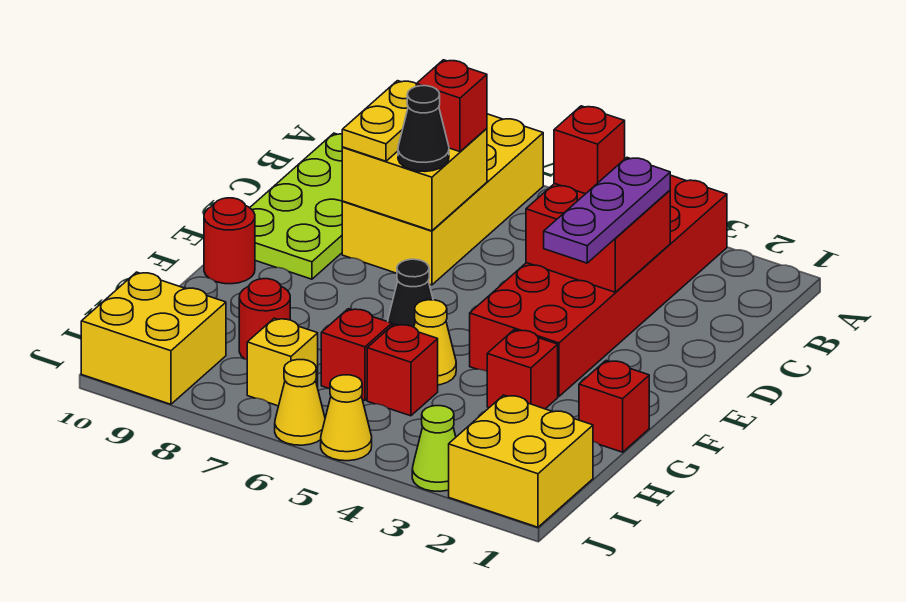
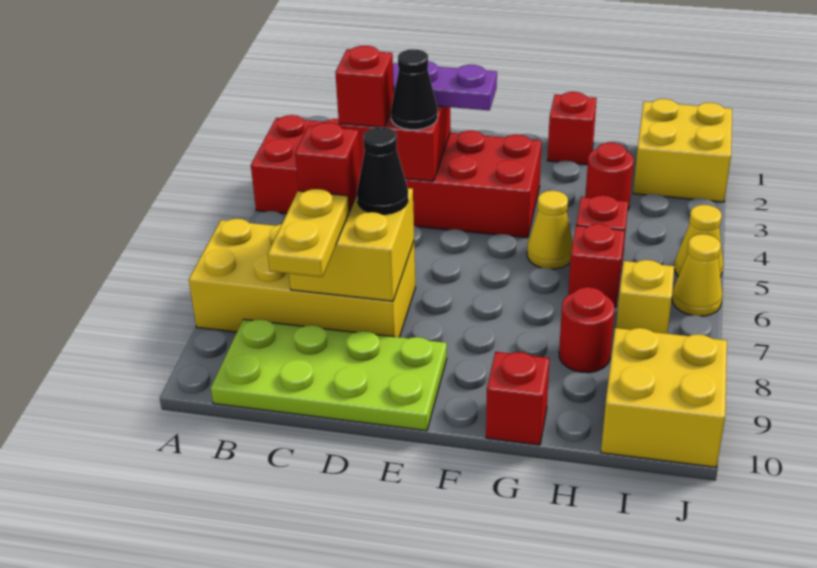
yellow plate C8:D8 level 3 -> yellow plate C8:C9 level 3
black cone F6 level 1 -> black cone D4 level 3
red round brick F10 level 1 -> red round brick H3 level 1
red brick G3 level 1 -> red brick G10 level 1
lime cone J3 level 1 -> none

